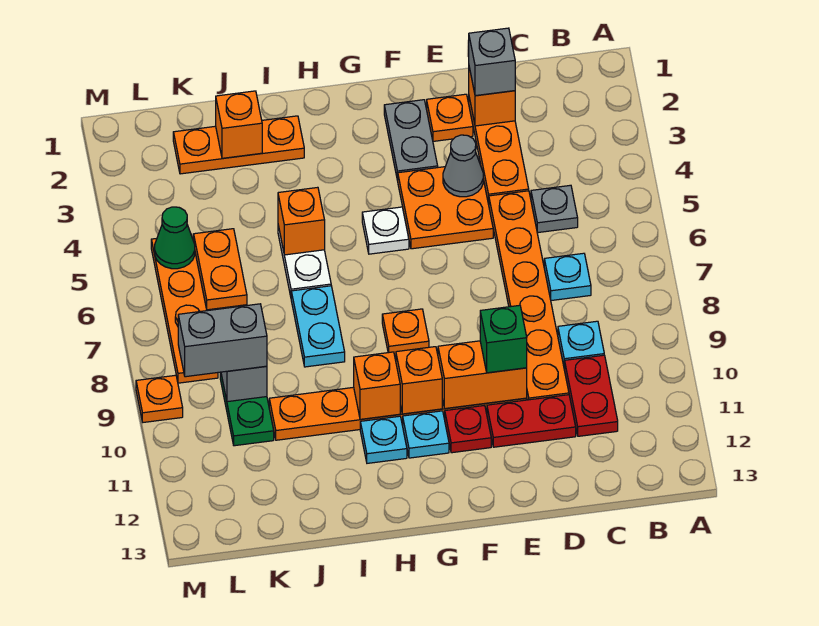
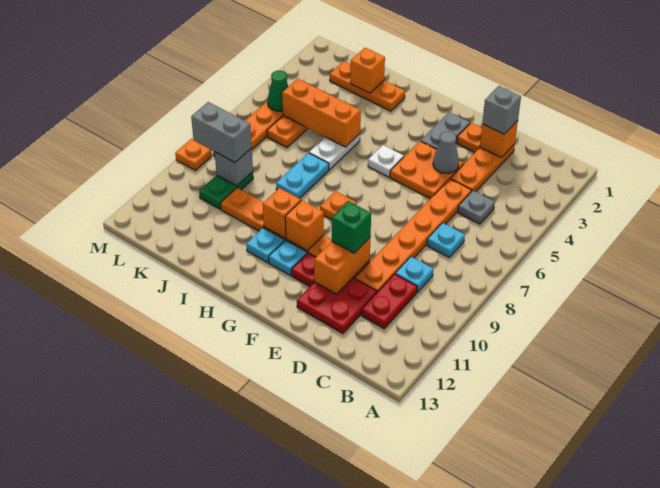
red plate D11:E11 level 1 -> red plate D11:E12 level 1
orange brick E10:F10 level 2 -> orange brick E10:E11 level 2
orange brick I5 level 2 -> orange brick I5:K5 level 2

